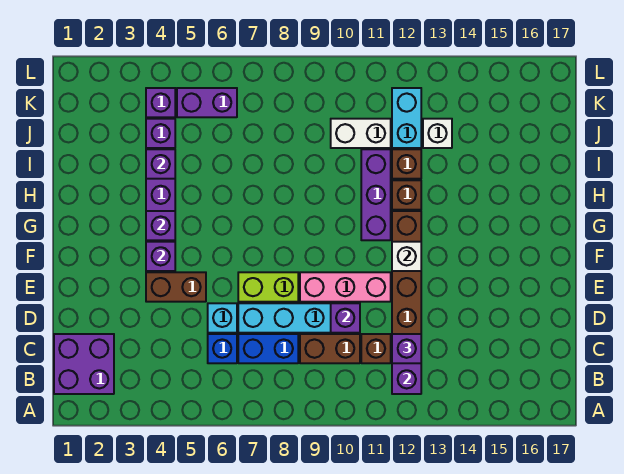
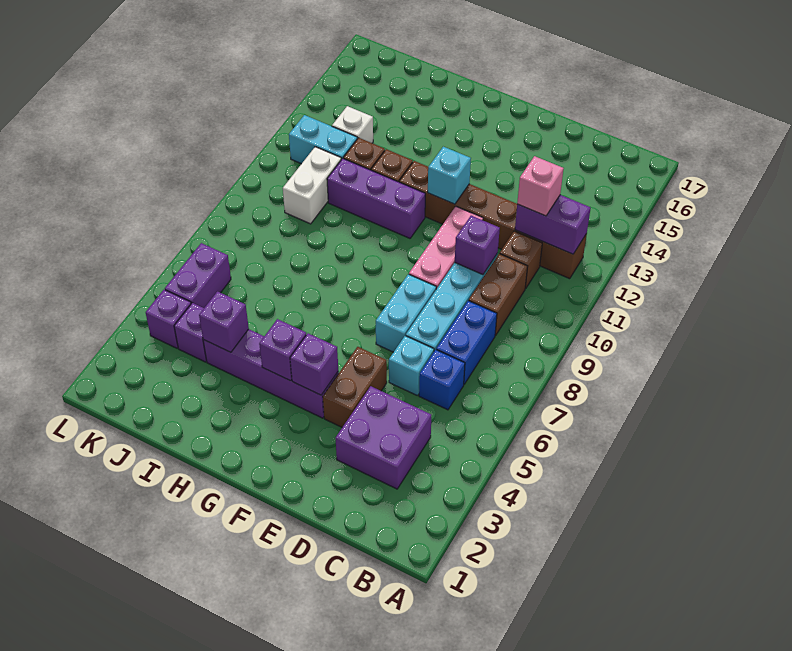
purple brick B1:C2 level 1 -> purple brick C3:D4 level 1
purple brick C12 level 3 -> pink brick C12 level 3
lime brick E7:E8 level 1 -> cyan brick E7:E8 level 1
white brick F12 level 2 -> cyan brick F12 level 2

